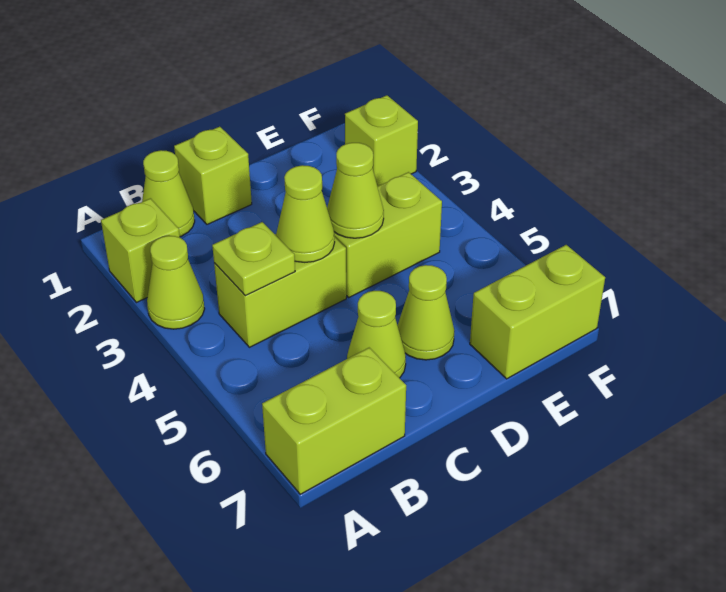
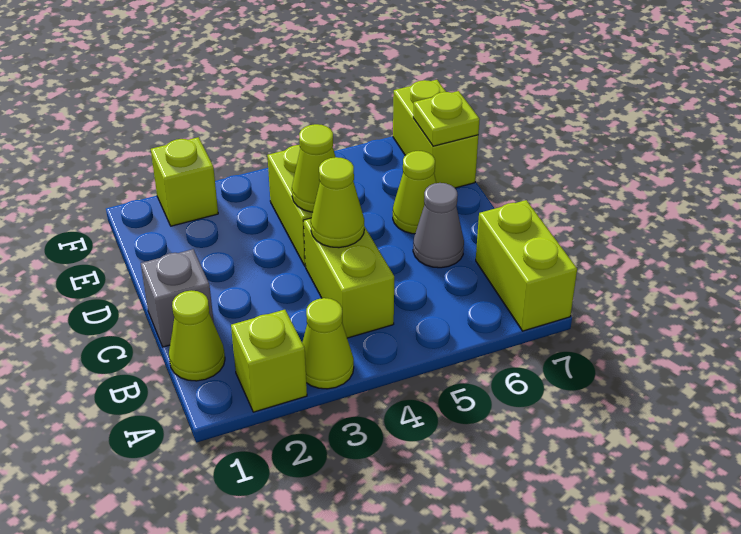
lime plate B4 level 2 -> lime plate E7 level 2
lime brick C1 level 1 -> grey brick C1 level 1
lime cone C6 level 1 -> grey cone C6 level 1

